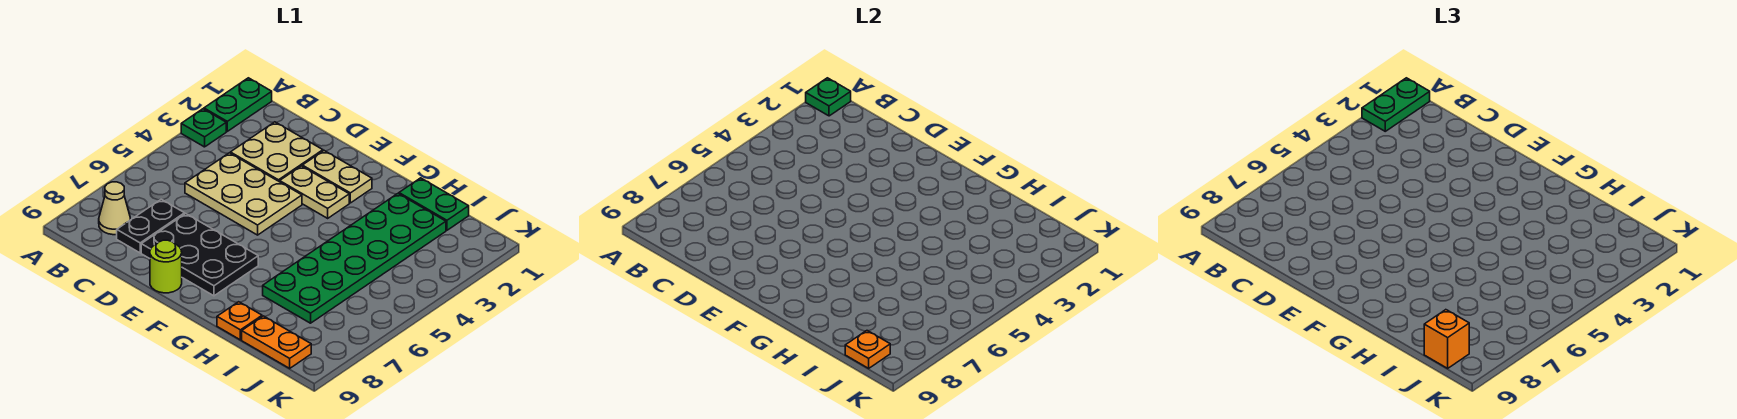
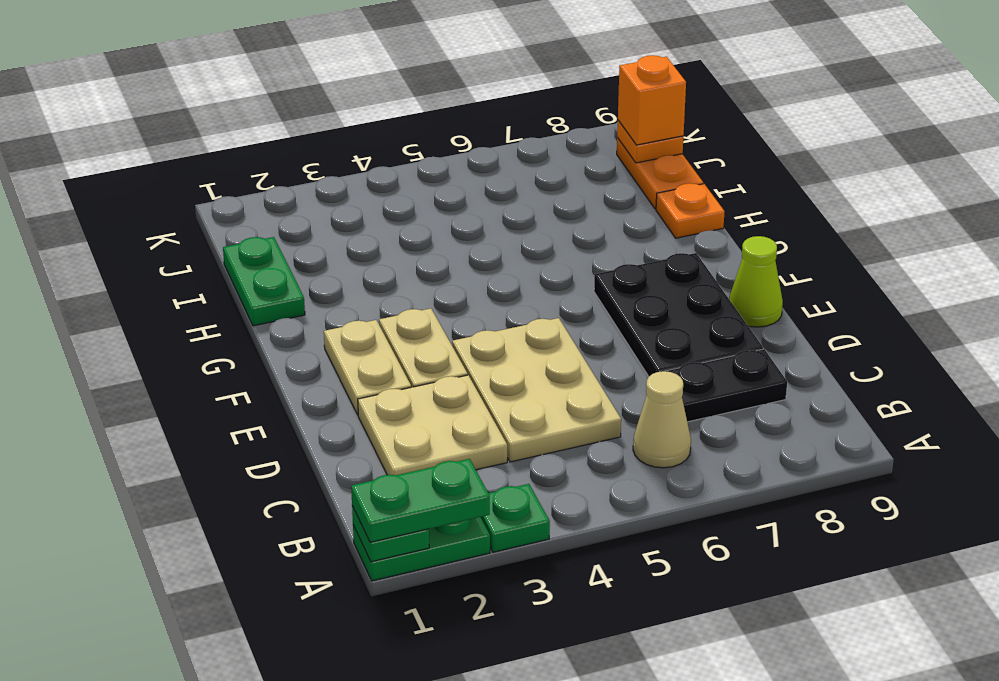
tan cone B8 level 1 -> tan cone B6 level 1
lime round brick E9 level 1 -> lime cone E9 level 1
green plate H2:I7 level 1 -> none

